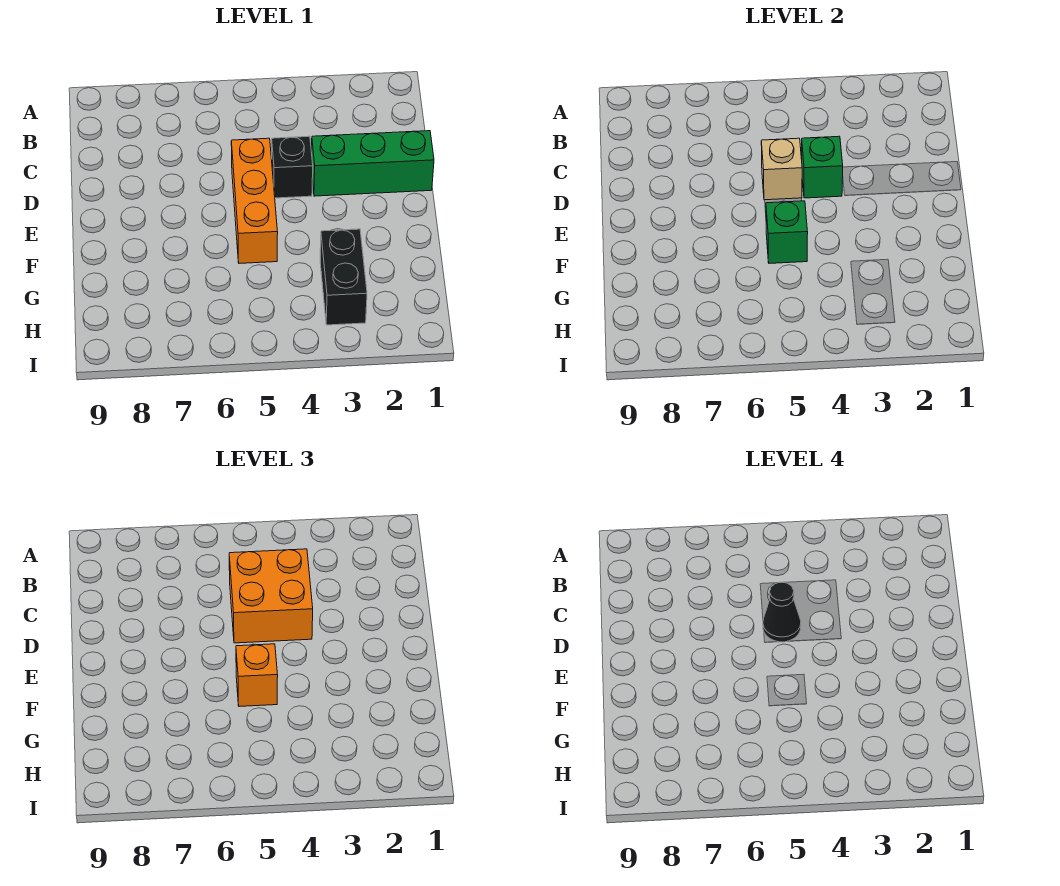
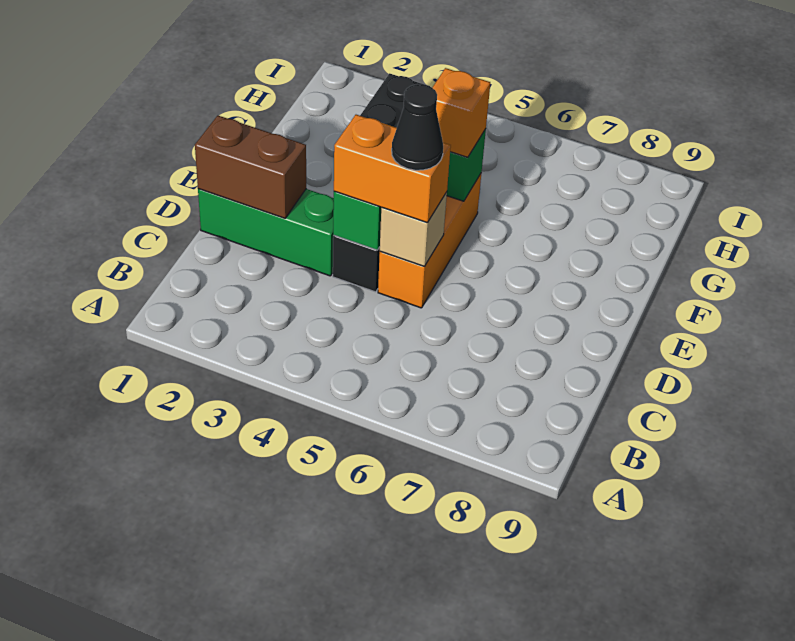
orange brick C4:D5 level 3 -> orange brick D4:D5 level 3
none -> brown brick D1:D2 level 2

